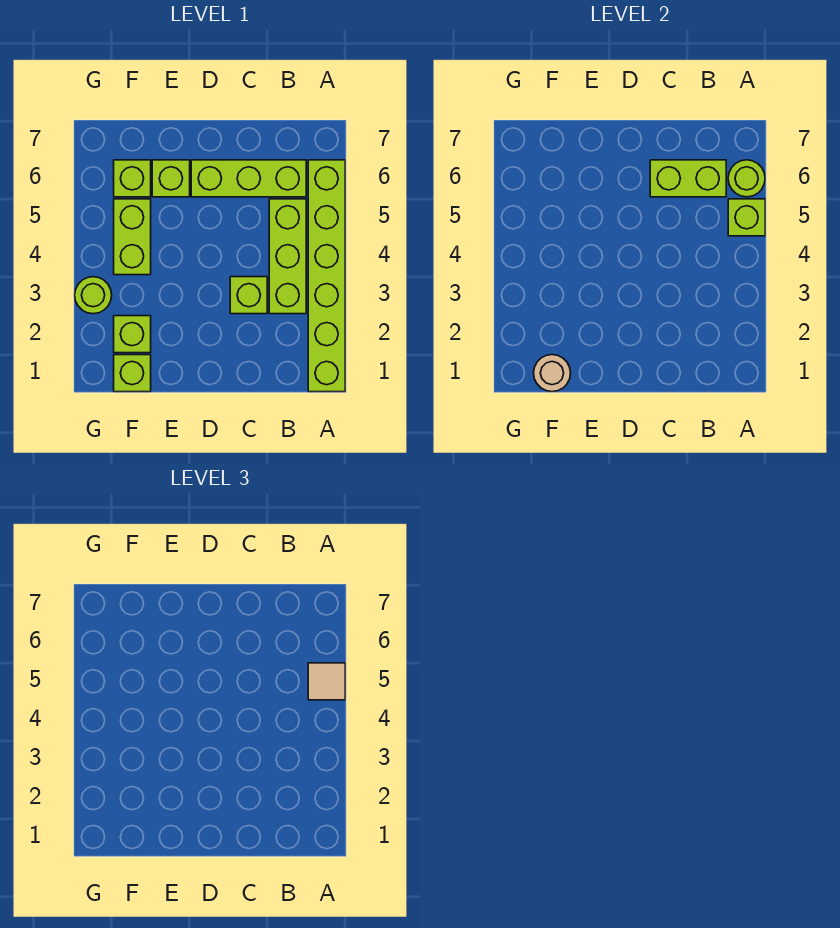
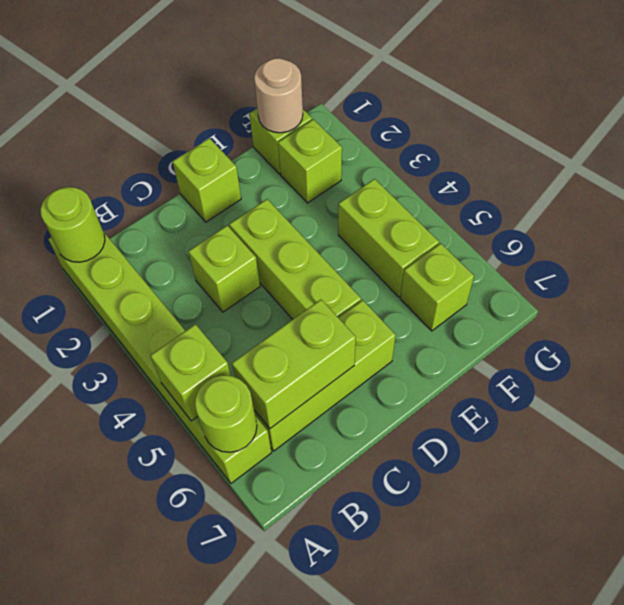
tan tile A5 level 3 -> none
lime brick B3:B5 level 1 -> lime brick D3:D5 level 1
lime brick E6 level 1 -> lime brick D1 level 1
lime round brick G3 level 1 -> lime round brick A1 level 2

